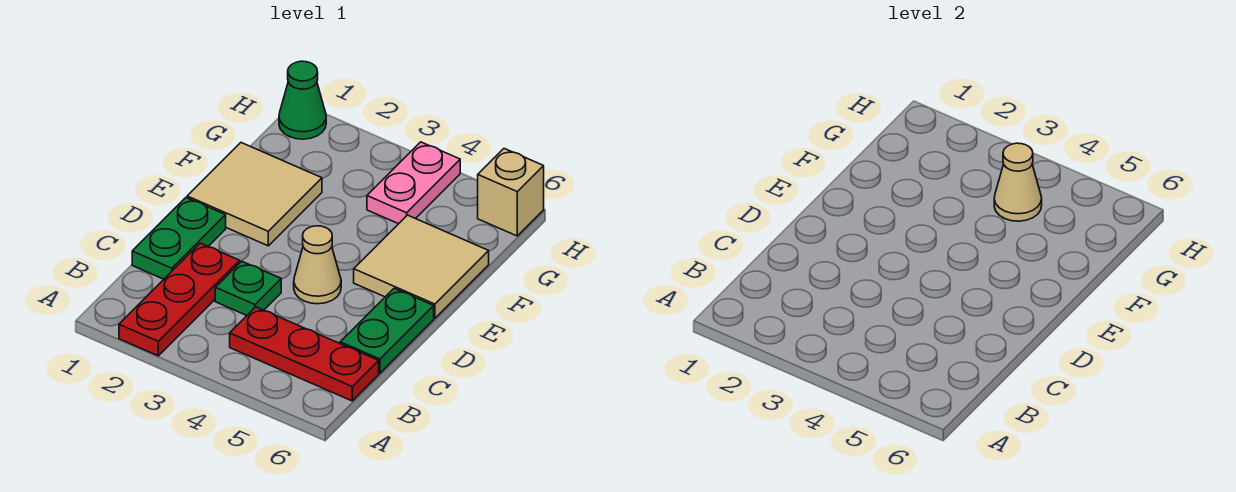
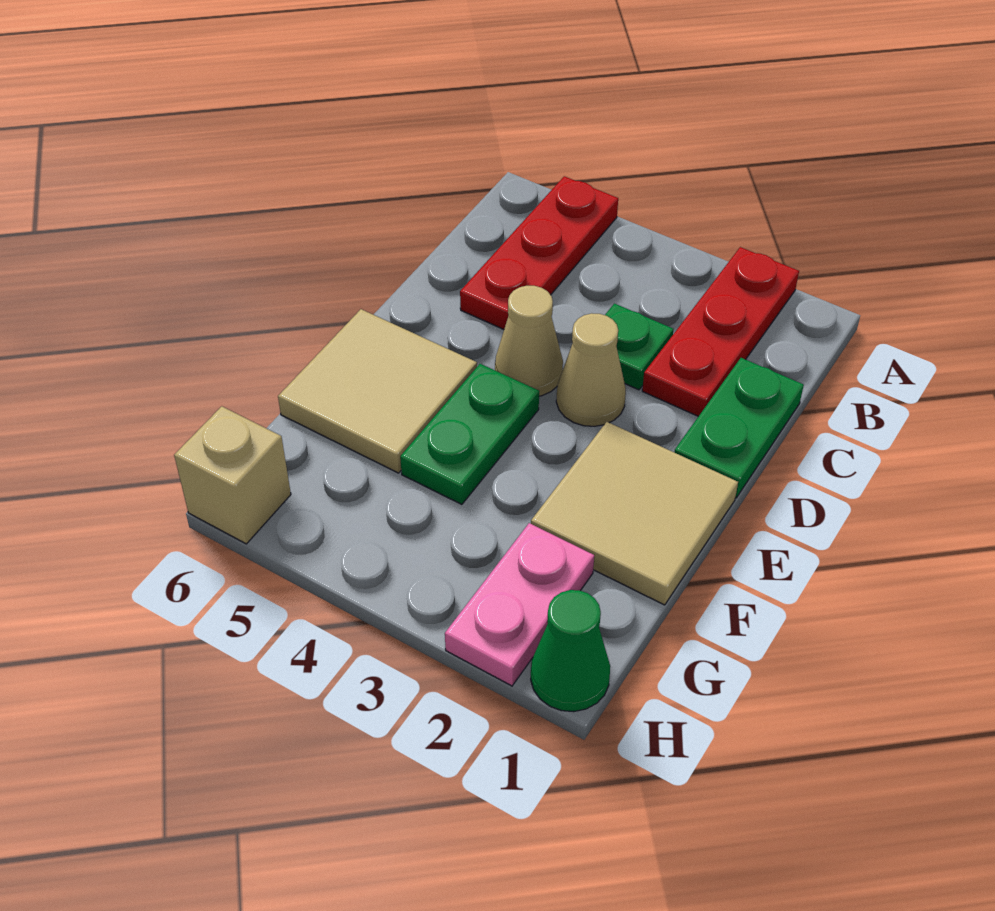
red plate B4:B6 level 1 -> red plate A5:C5 level 1
green plate C6:D6 level 1 -> green plate E4:F4 level 1
pink plate G4:H4 level 1 -> pink plate G2:H2 level 1
tan cone G4 level 2 -> tan cone D3 level 1

